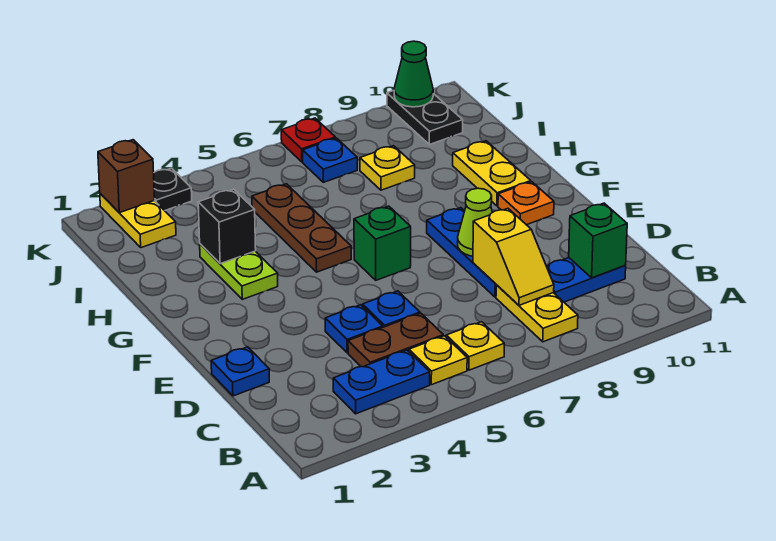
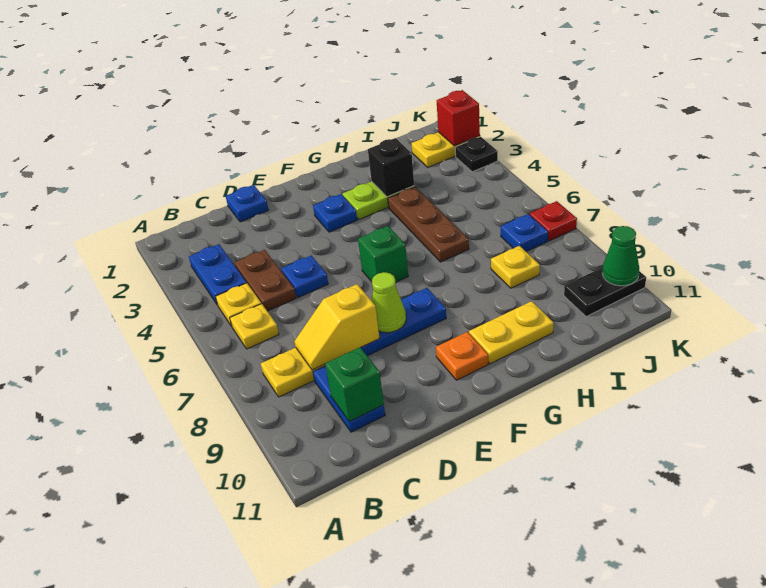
blue plate D4 level 1 -> blue plate F3 level 1
brown plate G5:I5 level 1 -> brown plate H4:H6 level 1
brown brick K2 level 2 -> red brick K2 level 2

